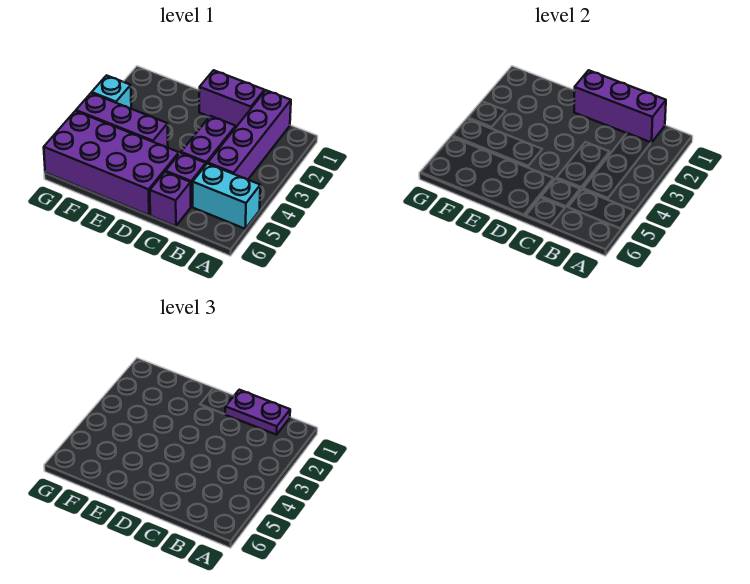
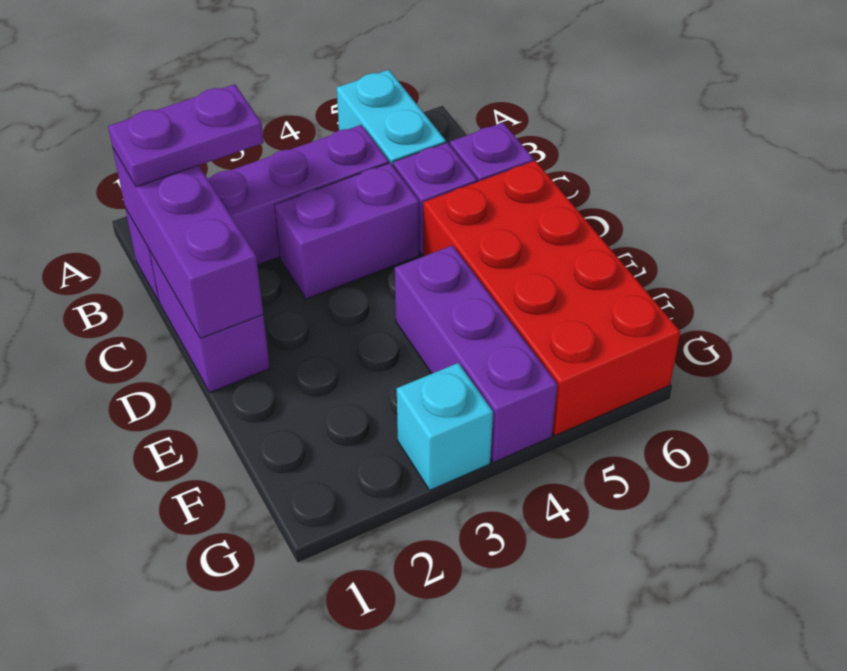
purple plate B1:C1 level 3 -> purple plate B1:B2 level 3
purple brick D5:G6 level 1 -> red brick D5:G6 level 1

